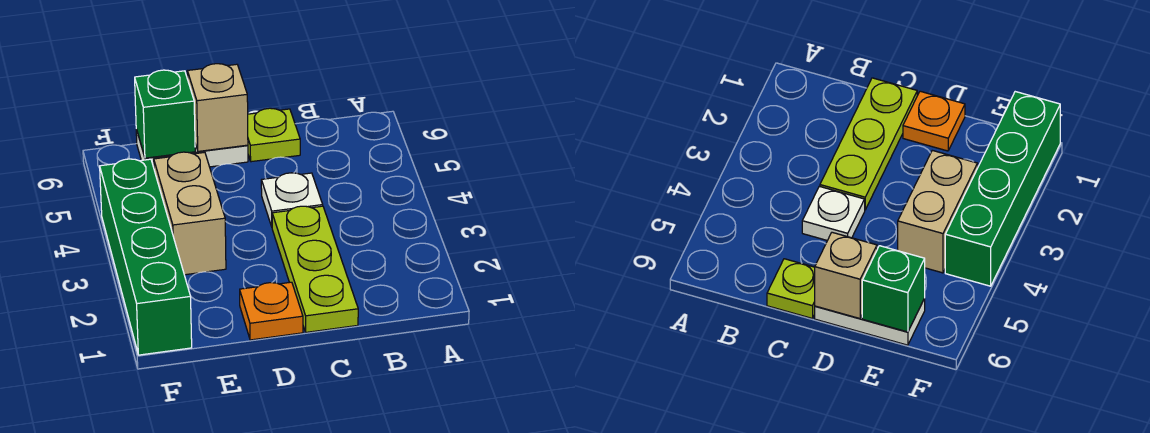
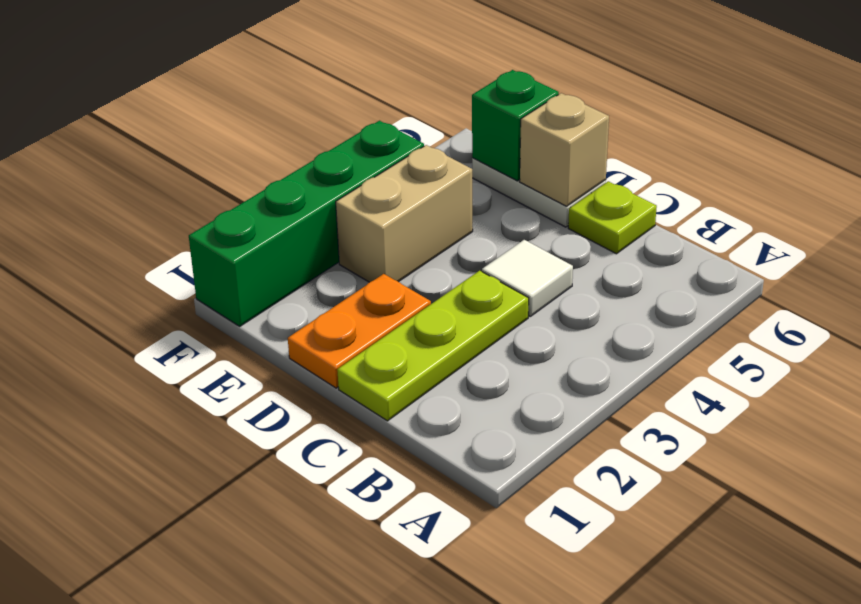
white plate C4 level 1 -> white tile C4 level 1
orange plate D1 level 1 -> orange plate D1:D2 level 1

